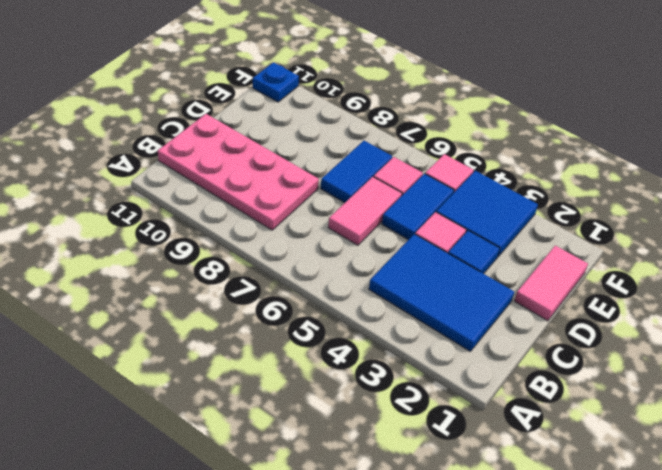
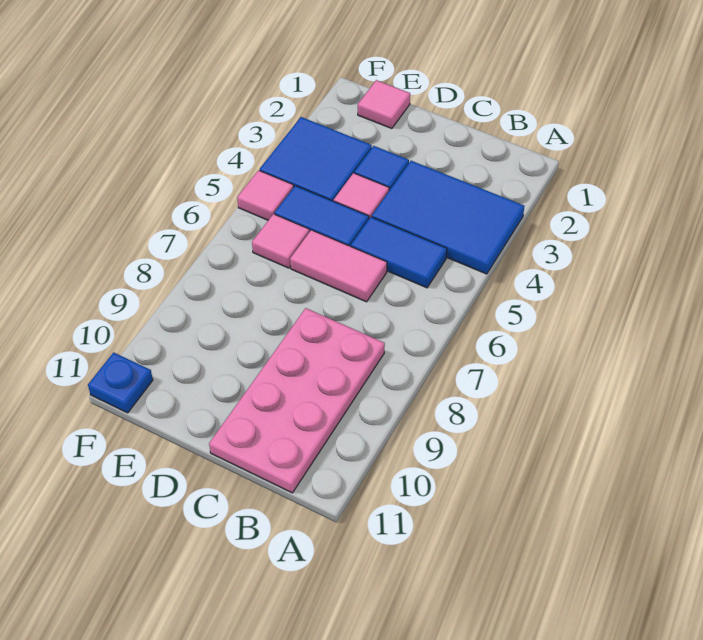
blue tile B2:C4 level 1 -> blue tile A3:C4 level 1
pink tile D1:E1 level 1 -> pink tile E1 level 1
blue tile D7:E7 level 1 -> blue tile B5:C5 level 1

